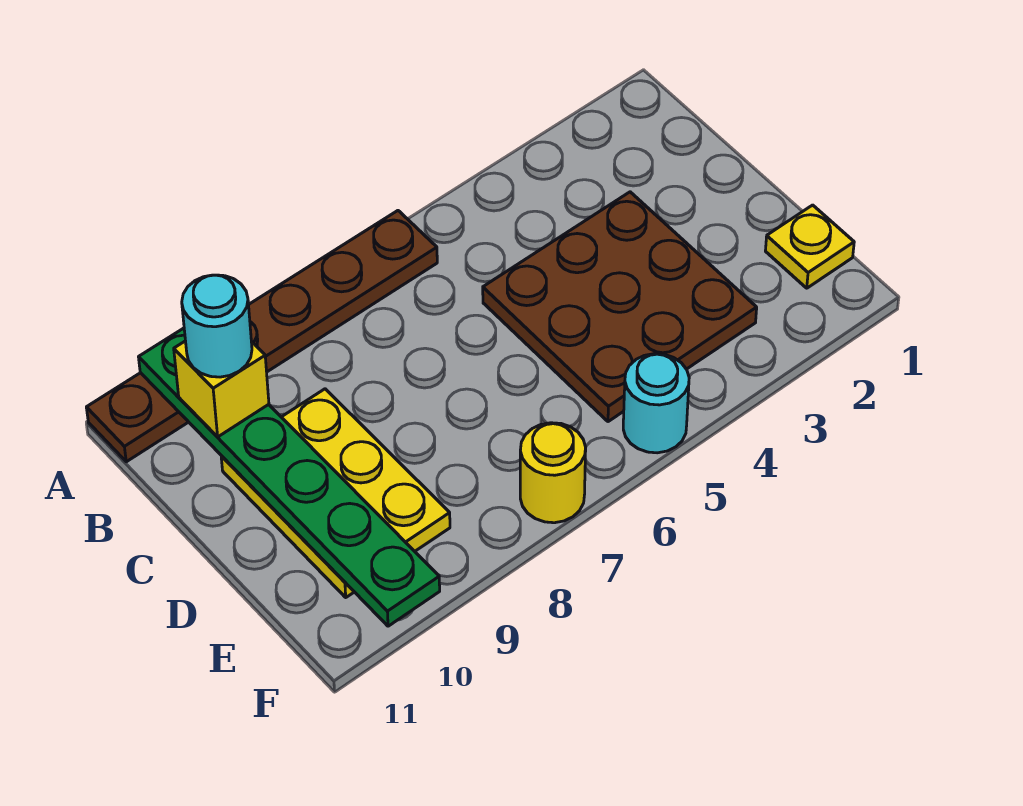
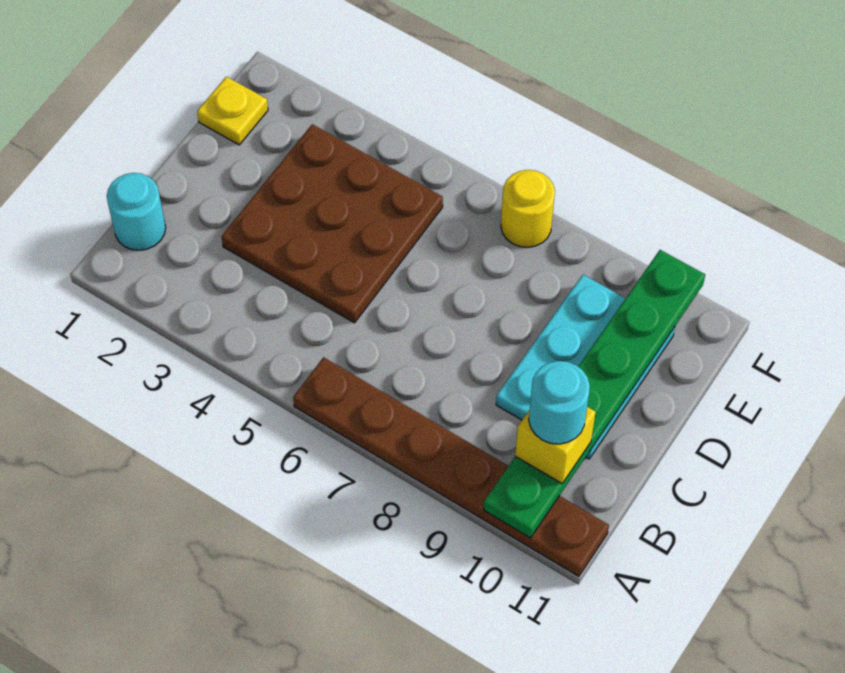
yellow plate C9:E10 level 1 -> cyan plate C9:E10 level 1
cyan round brick F5 level 1 -> cyan round brick B1 level 1

